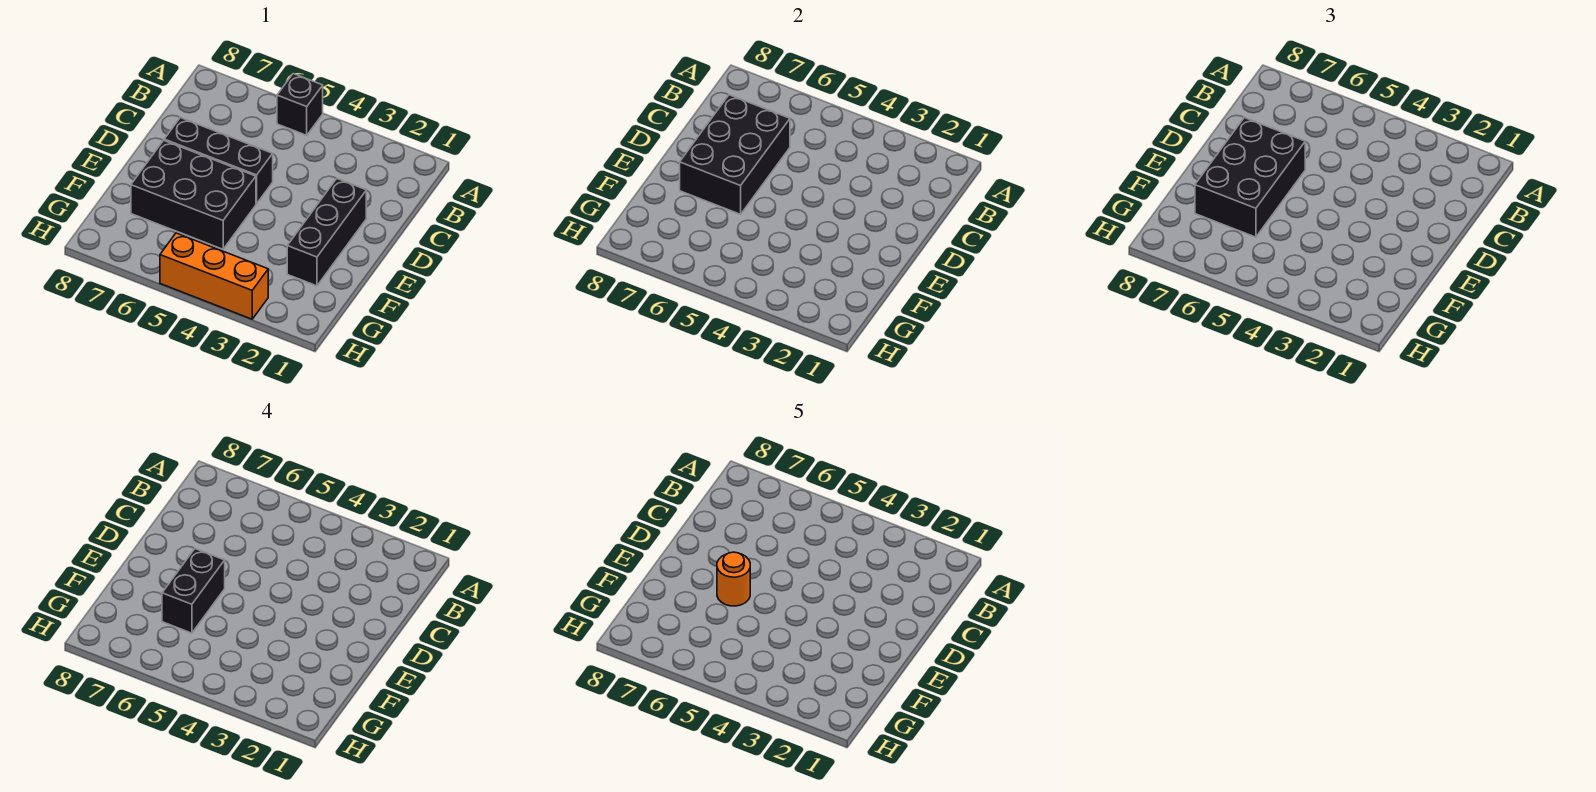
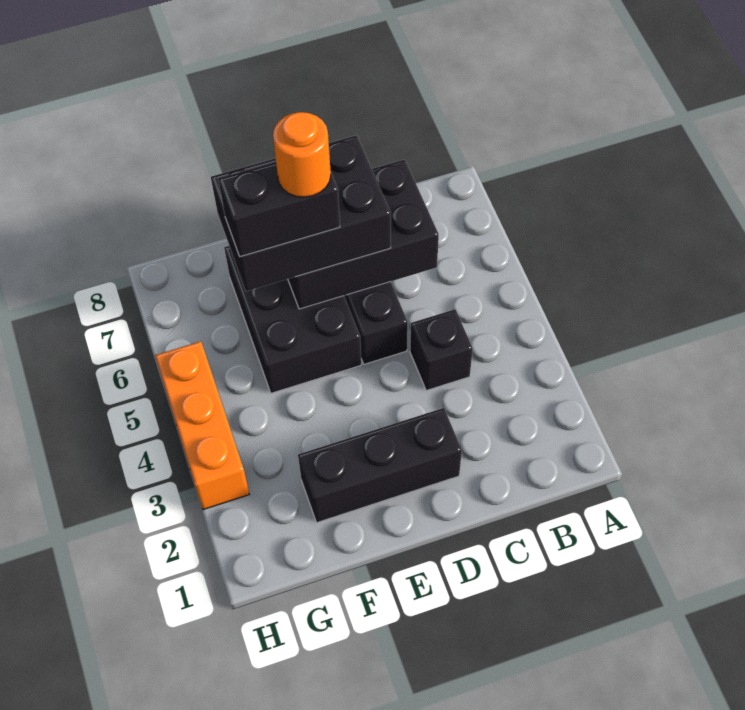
black brick A5 level 1 -> black brick C4 level 1

